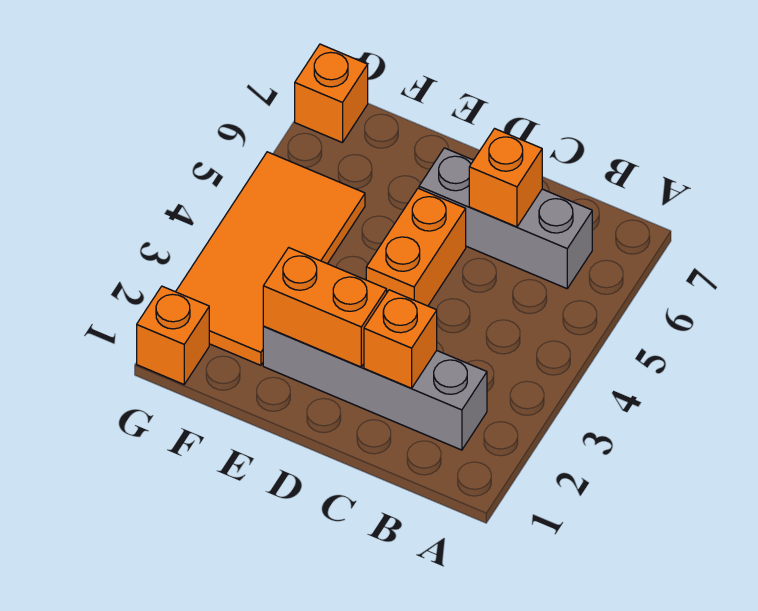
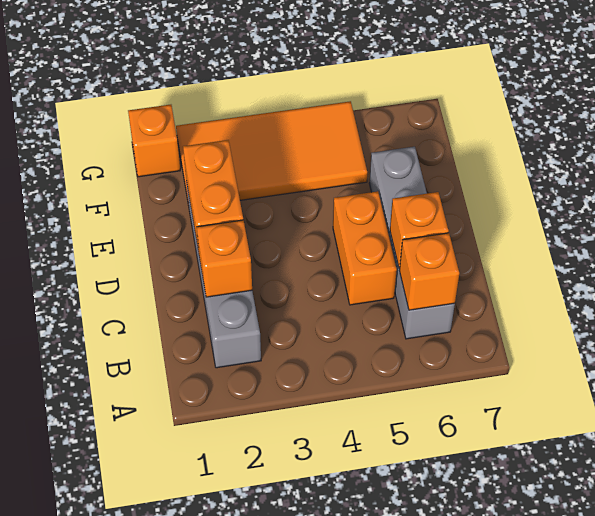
grey brick B6:D6 level 1 -> grey brick B6:E6 level 1
orange brick D4:D5 level 1 -> orange brick C5:D5 level 1
orange brick G7 level 1 -> orange brick B6 level 2

